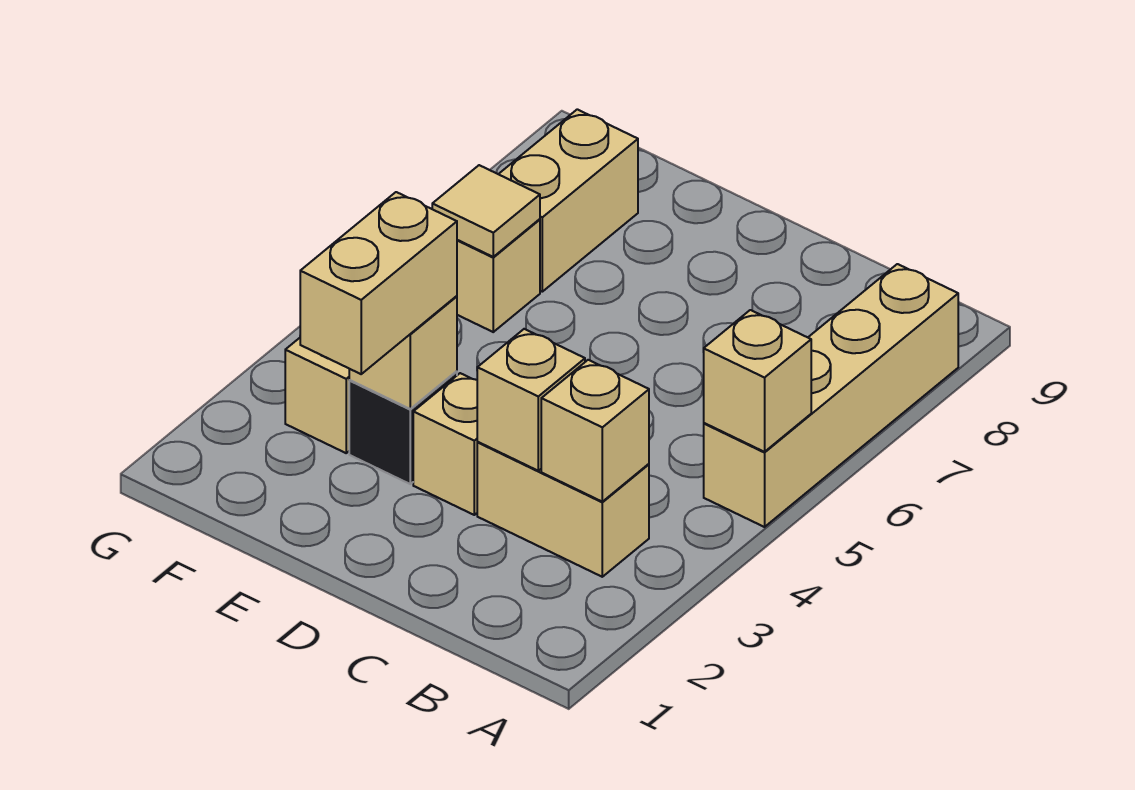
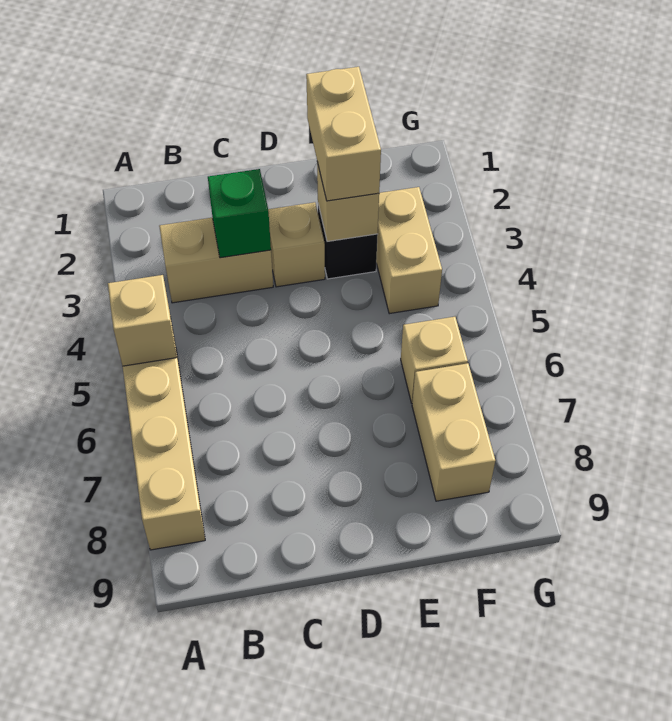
tan brick B3 level 2 -> none
tan brick C3 level 2 -> green brick C3 level 2
tan tile F6 level 2 -> none

